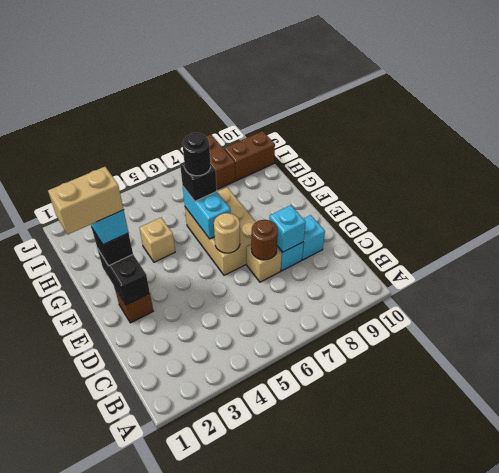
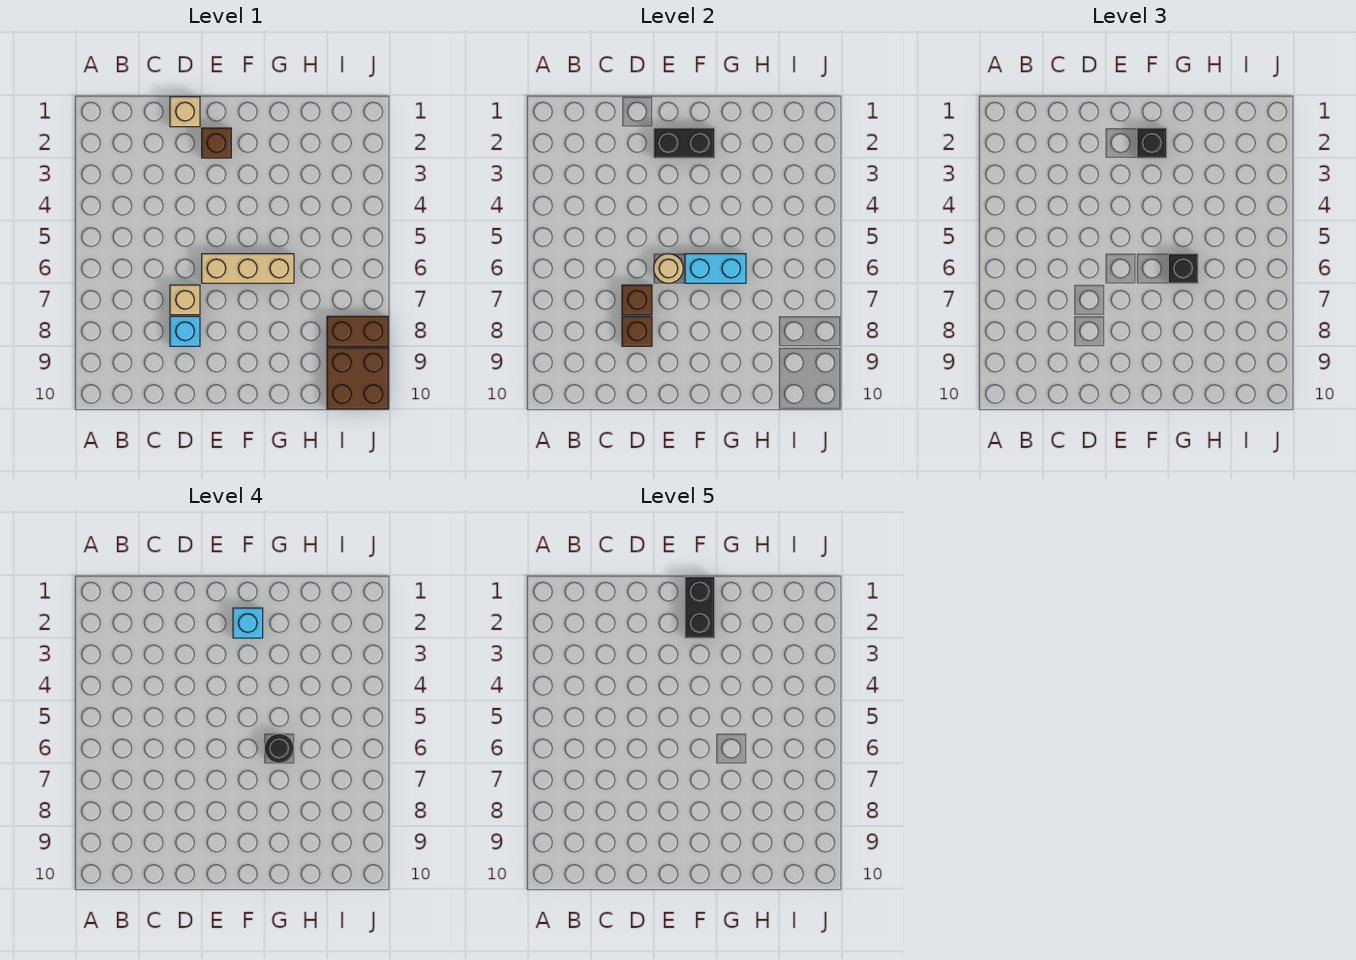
brown round brick D7 level 2 -> brown brick D7 level 2
cyan brick D8 level 2 -> brown brick D8 level 2
cyan brick D9 level 1 -> none
tan brick E6:G7 level 1 -> tan brick E6:G6 level 1
tan brick F1:F2 level 5 -> black brick F1:F2 level 5
tan brick G4 level 1 -> tan brick D1 level 1
brown brick I9:I10 level 1 -> brown brick I9:J10 level 1

